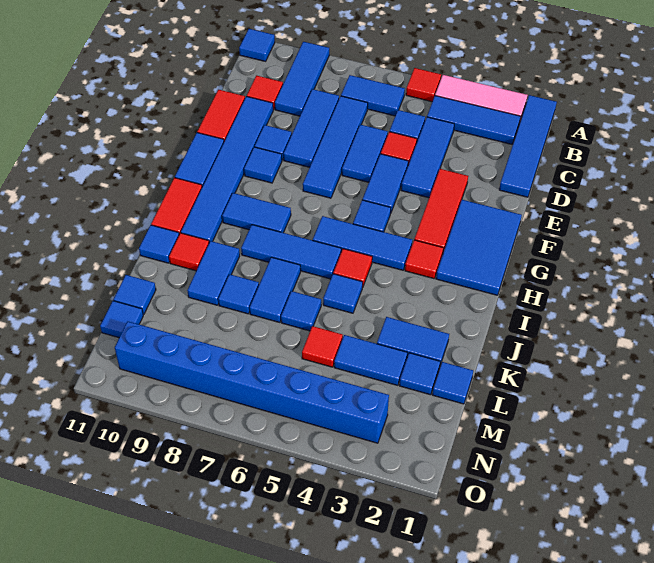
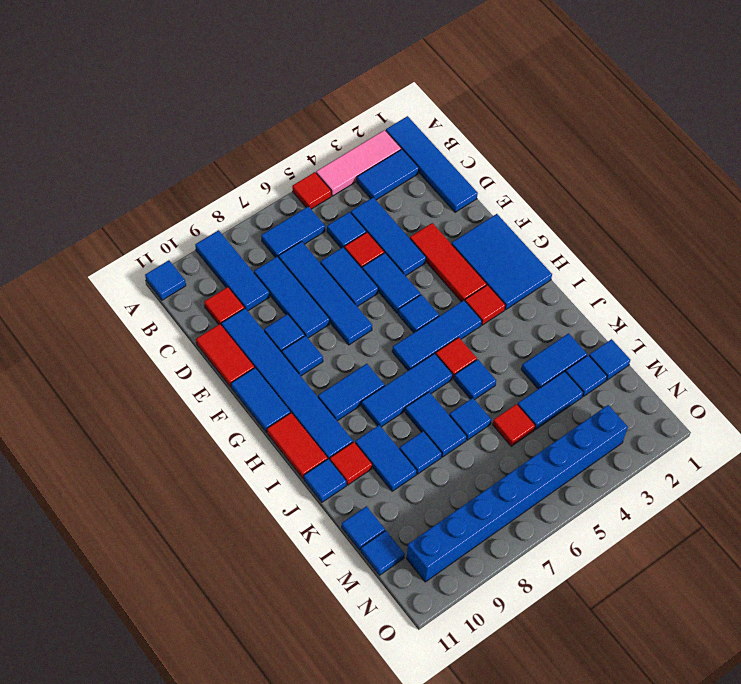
blue tile B2:B4 level 1 -> blue tile B2:B3 level 1

